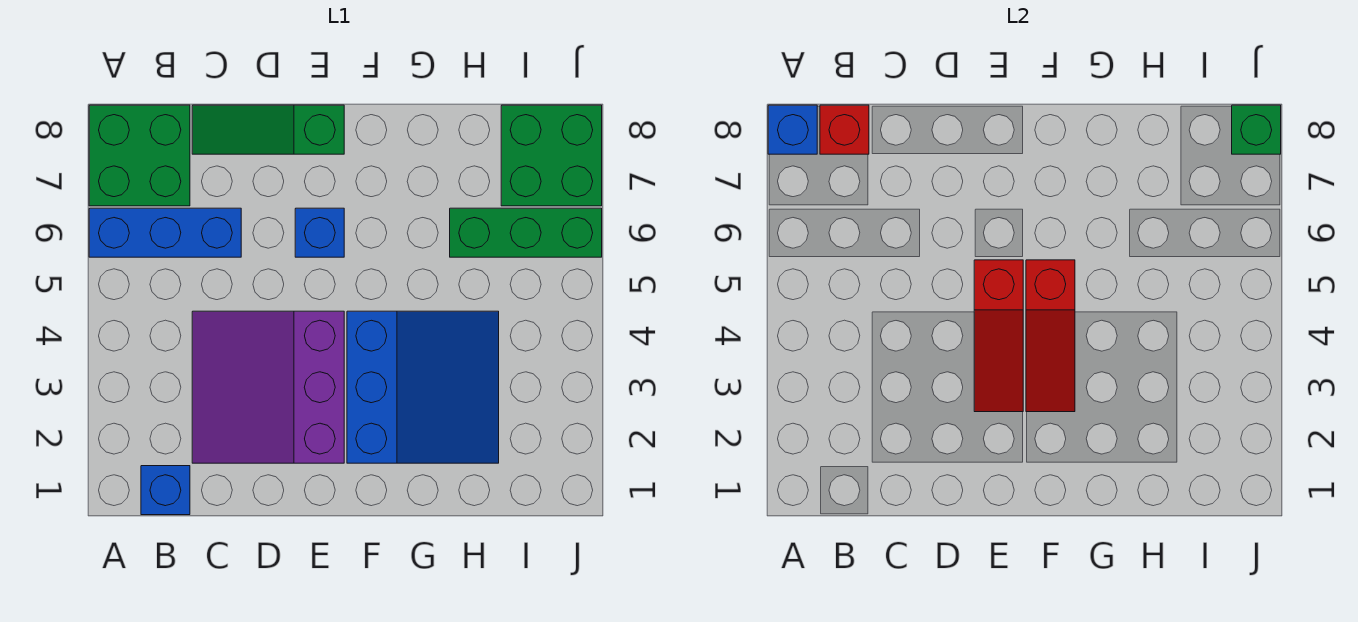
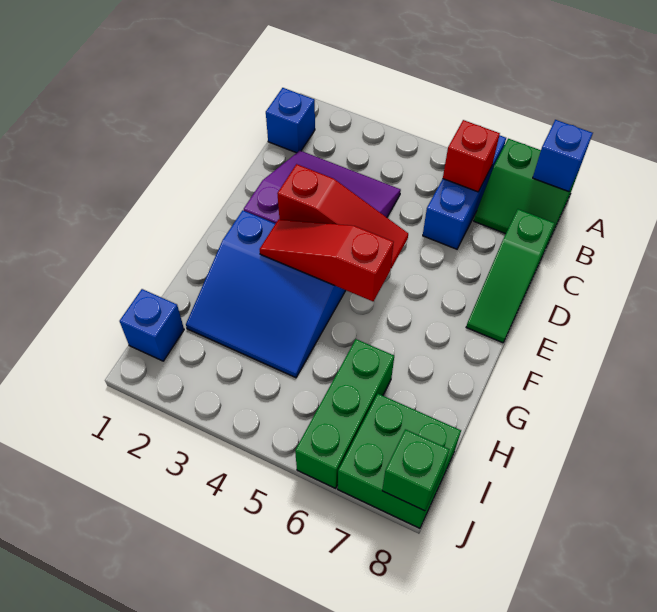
green brick A7:B8 level 1 -> green slope A7:B8 level 1 top A
red brick B8 level 2 -> red brick B6 level 2
green slope C8:E8 level 1 top E -> green slope C8:E8 level 1 top C
red slope E3:E5 level 2 top 5 -> red slope E3:E5 level 2 top 3
blue brick E6 level 1 -> blue brick I1 level 1

